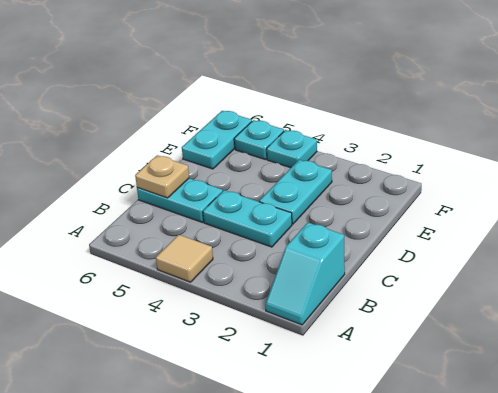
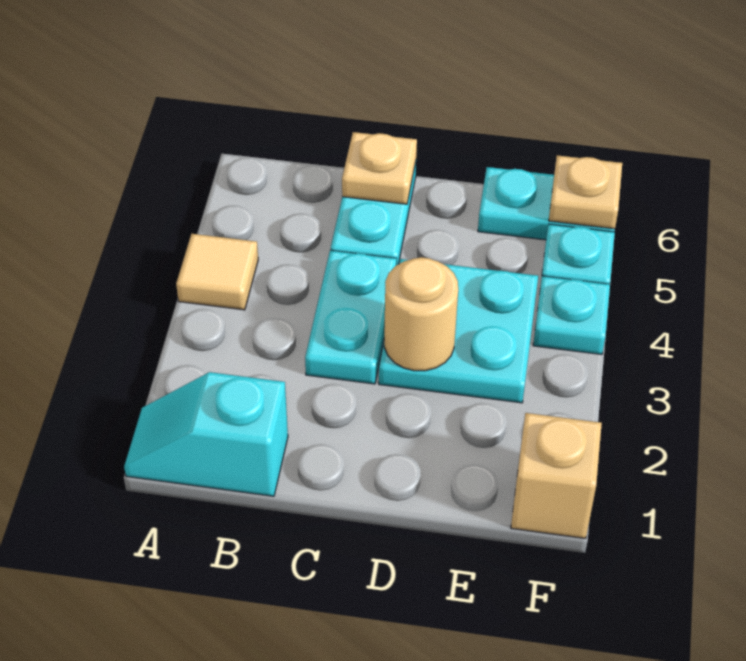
cyan plate D3:E3 level 1 -> cyan plate D3:E4 level 1
none -> tan round brick D3 level 2
none -> tan brick F1 level 1
none -> tan plate F6 level 2

